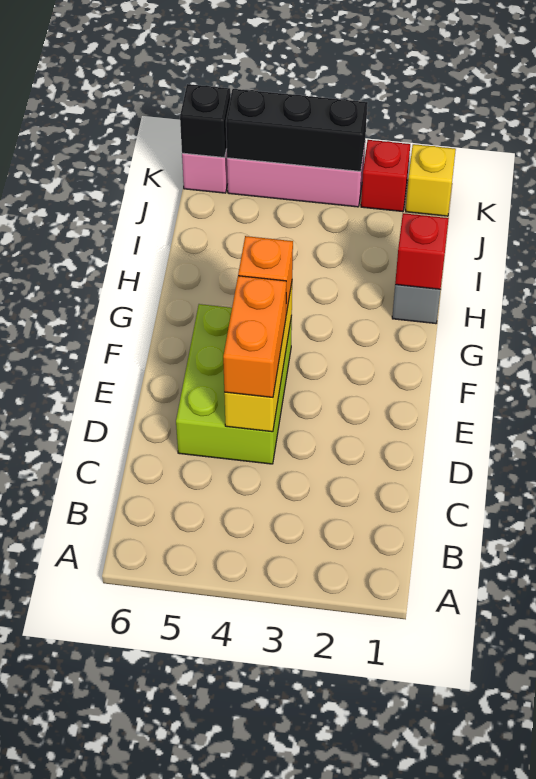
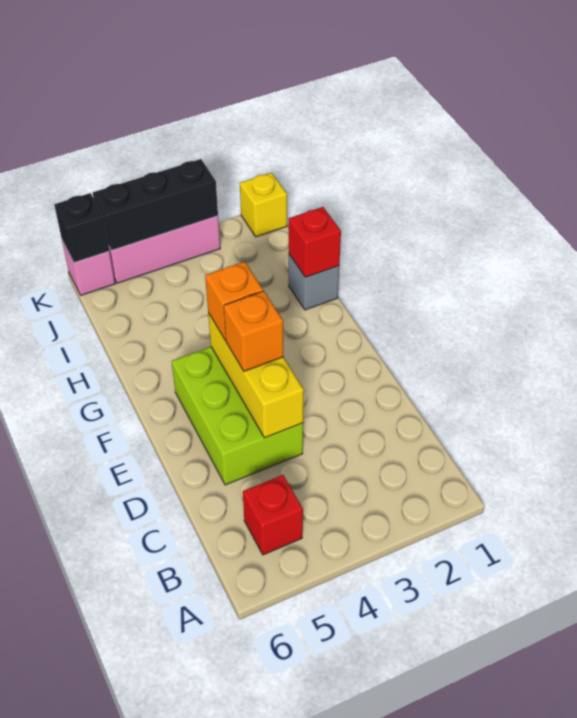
orange brick D4:E4 level 3 -> orange brick E4 level 3
red brick K2 level 1 -> red brick B5 level 1

